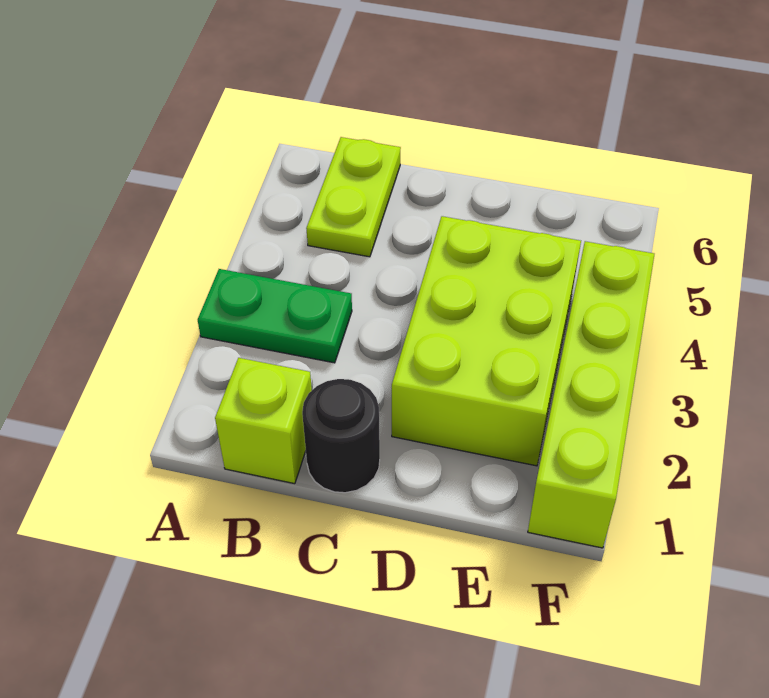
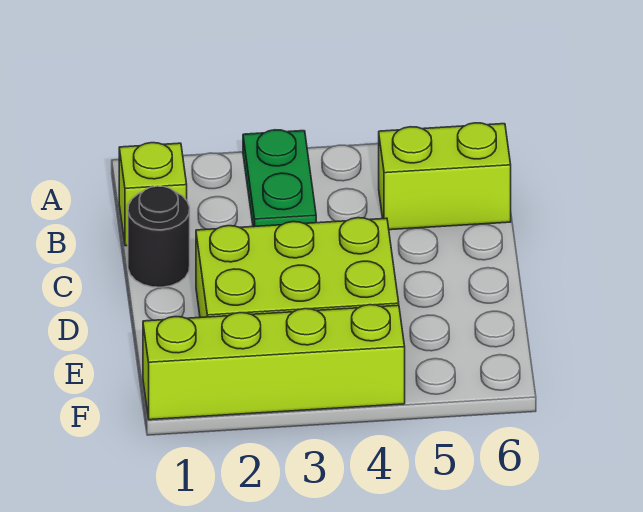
lime plate B5:B6 level 1 -> lime brick B5:B6 level 1

